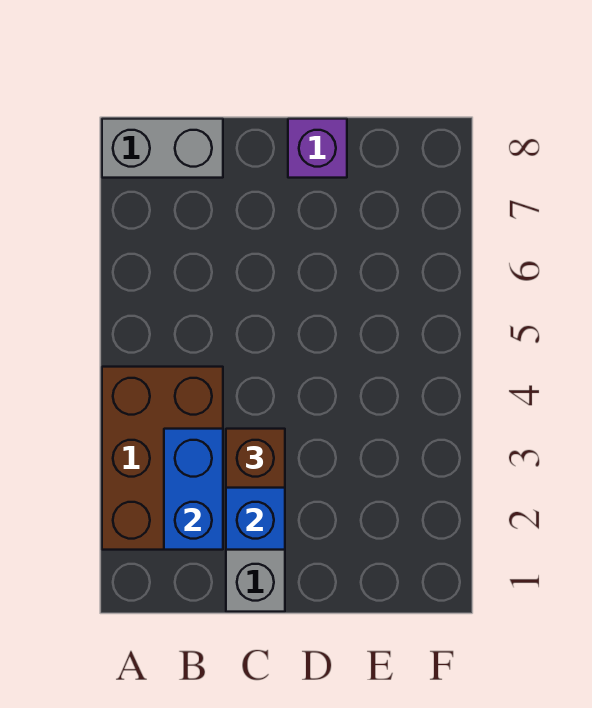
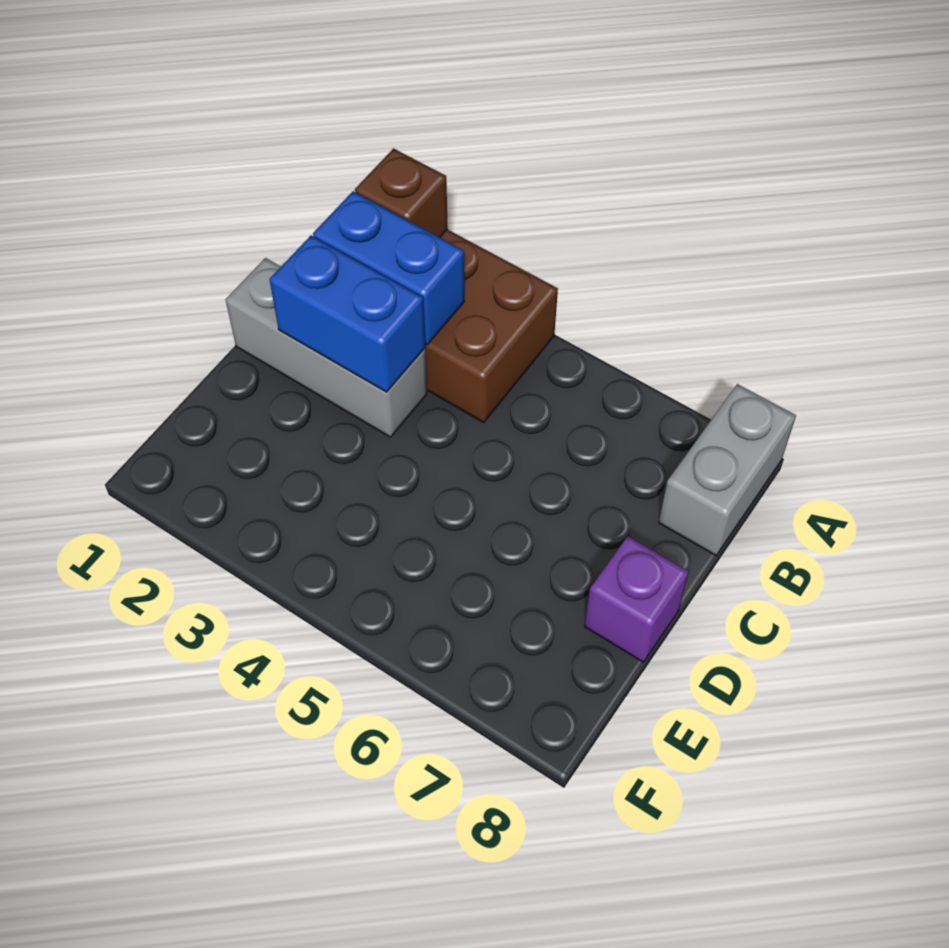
brown brick C3 level 3 -> brown brick A2 level 2

